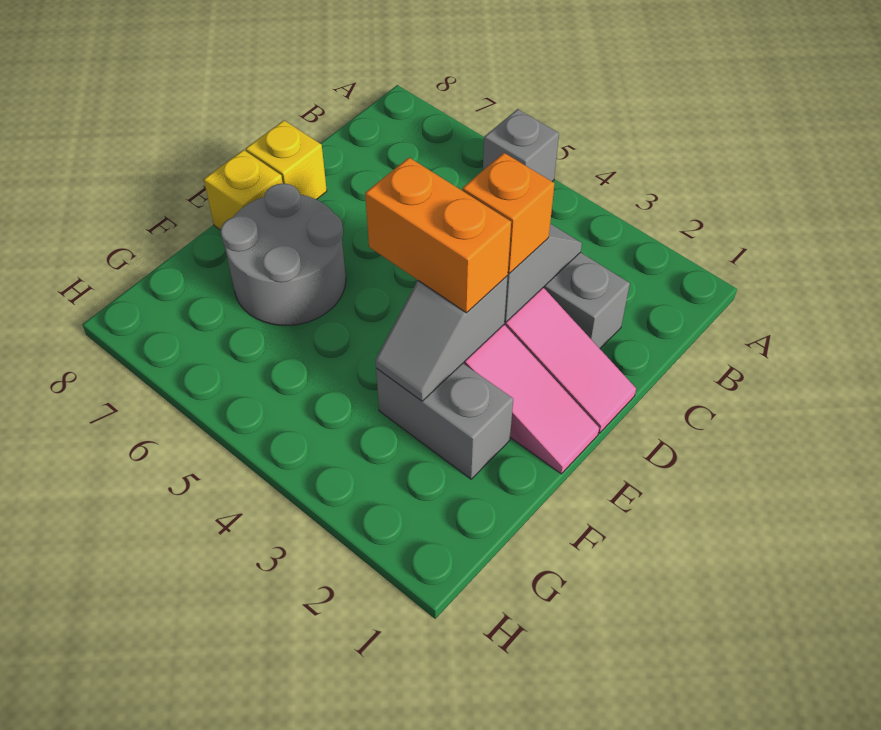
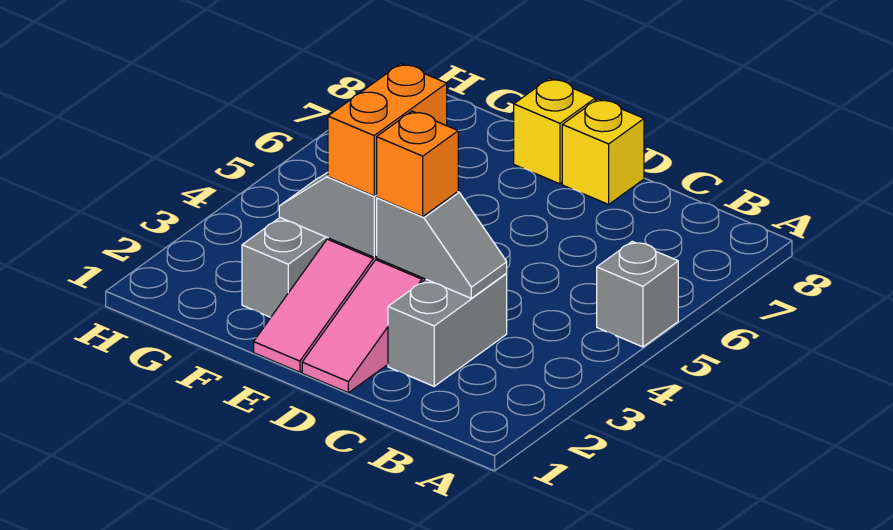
grey round brick E6:F7 level 1 -> none

